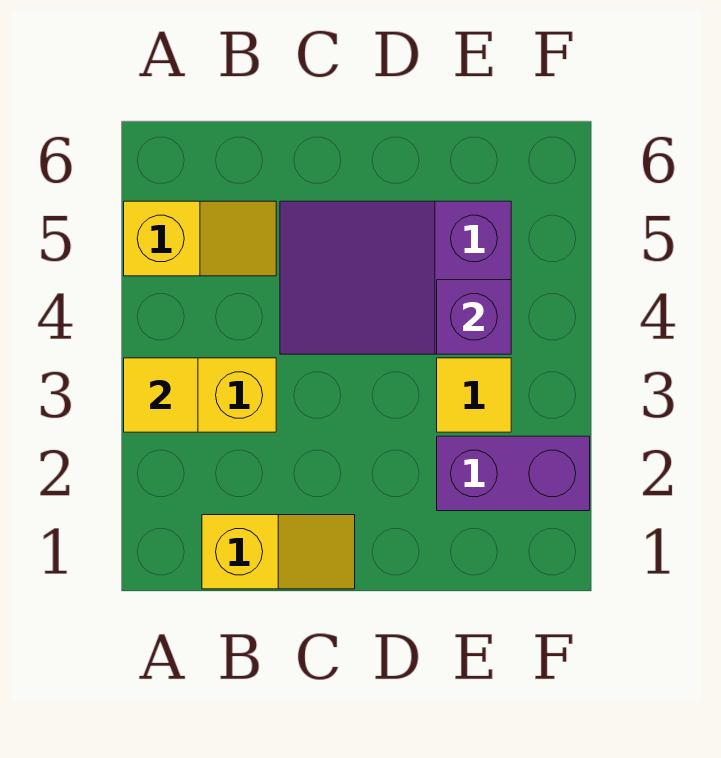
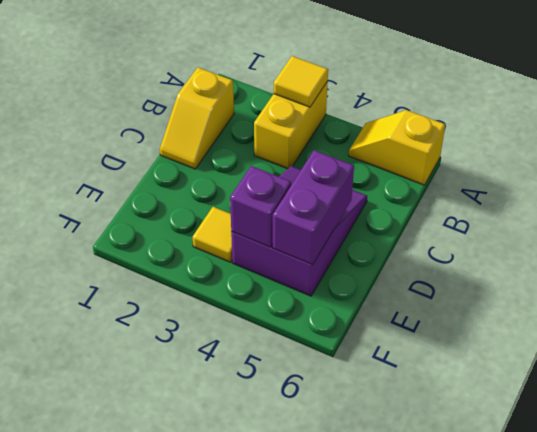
yellow slope A5:B5 level 1 top A -> yellow slope A5:A6 level 1 top 6
purple brick E2:F2 level 1 -> purple brick D5:E5 level 2

